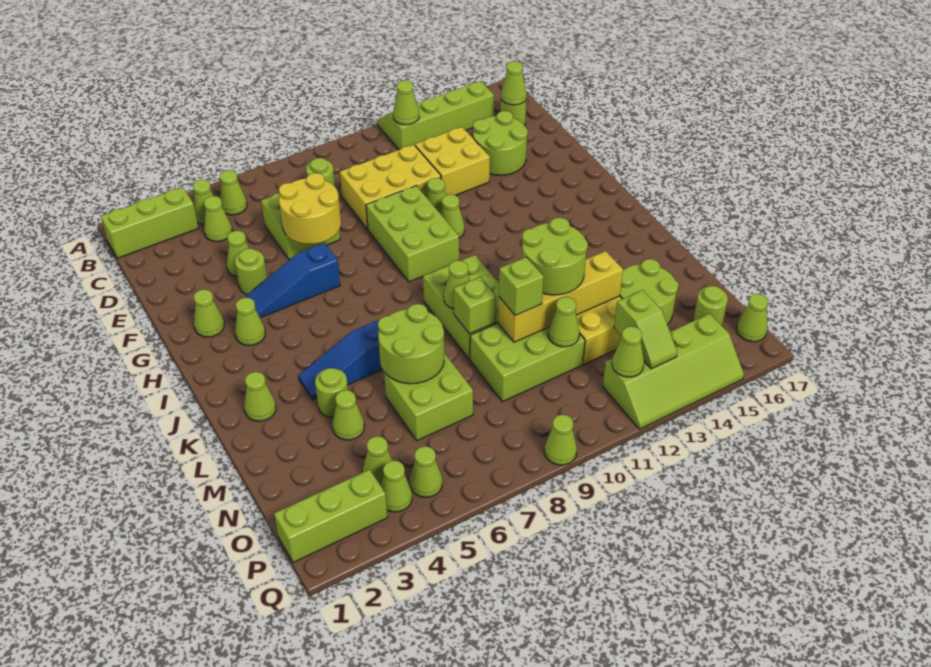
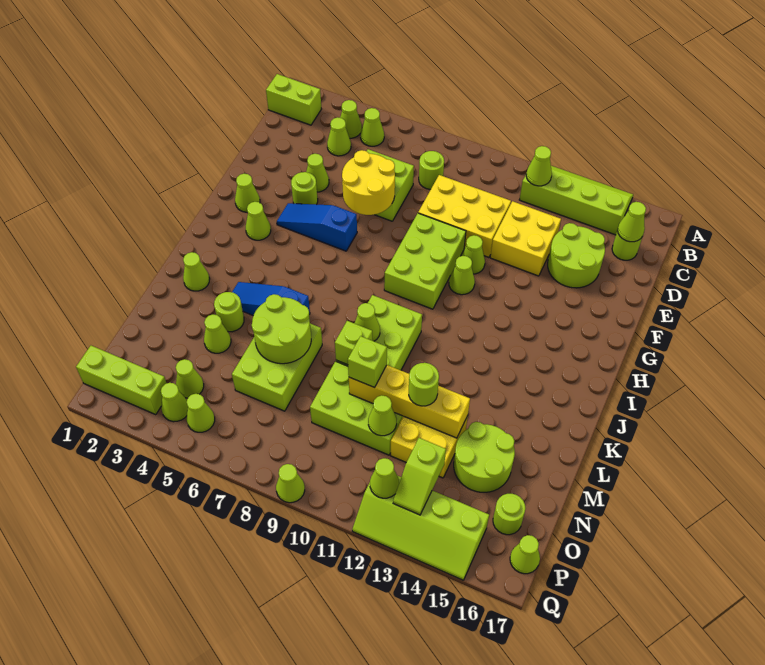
lime brick B1:B3 level 1 -> lime brick B1:B2 level 1
lime round brick L11:M12 level 3 -> lime round brick M12 level 3
lime brick M6:N7 level 1 -> lime brick L6:N7 level 1

